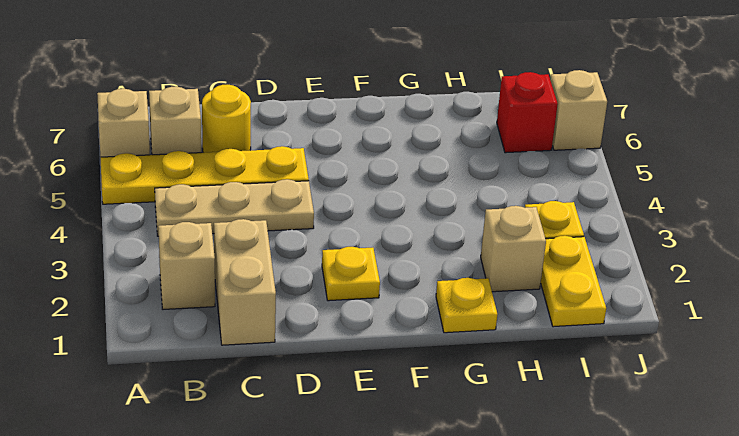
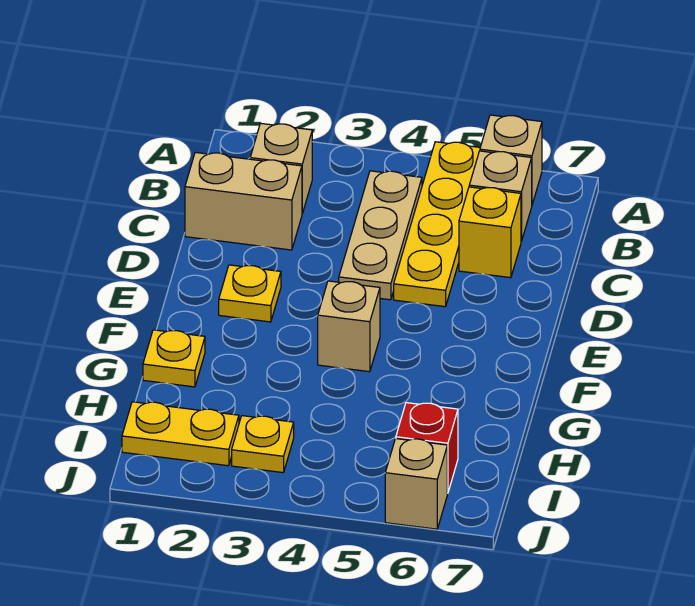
yellow round brick C6 level 1 -> yellow brick C6 level 1
tan brick H2 level 1 -> tan brick F4 level 1

